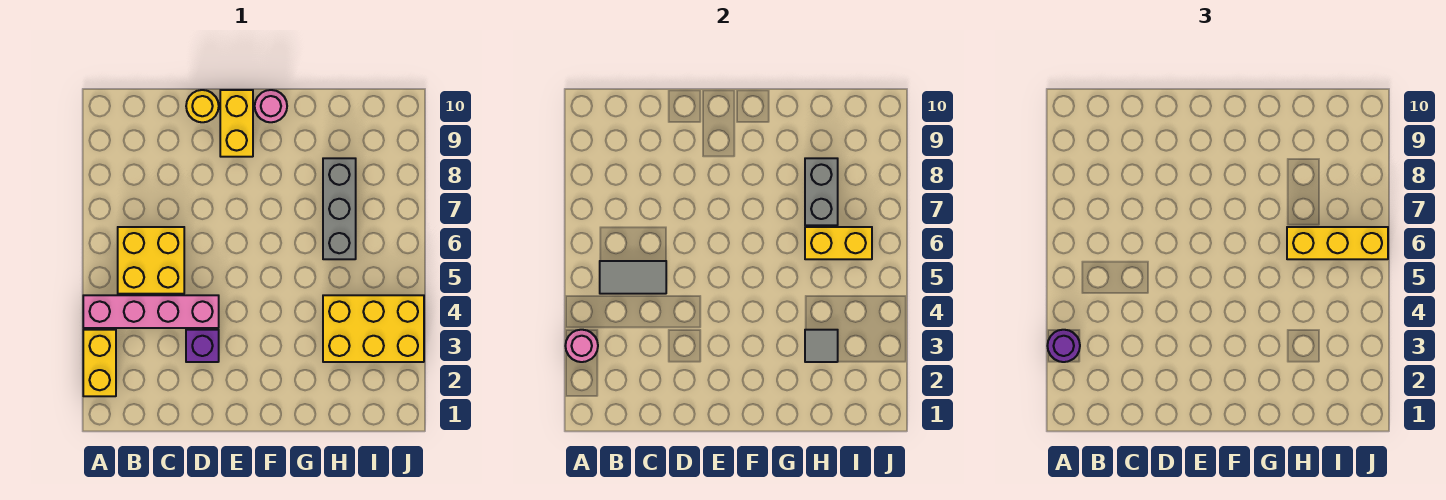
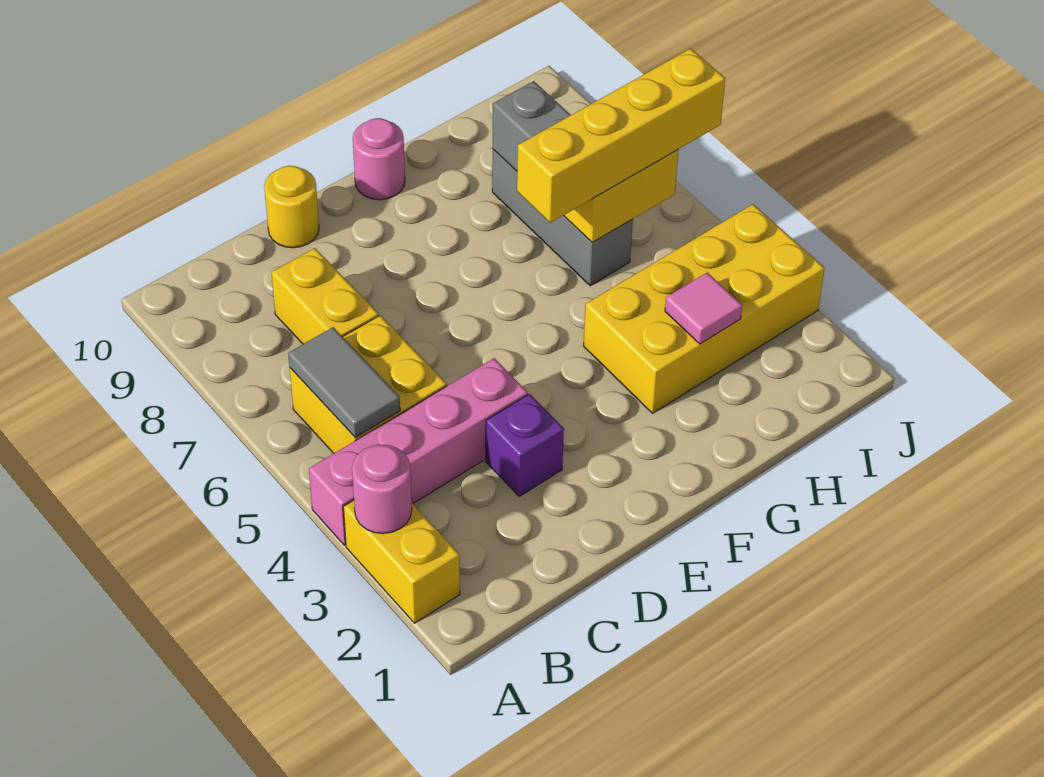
purple round brick A3 level 3 -> none
grey tile B5:C5 level 2 -> grey tile B5:B6 level 2
yellow brick E9:E10 level 1 -> yellow brick C7:C8 level 1
yellow brick H3:J4 level 1 -> yellow brick G3:J4 level 1
grey tile H3 level 2 -> pink tile H3 level 2
yellow brick H6:J6 level 3 -> yellow brick G6:J6 level 3

